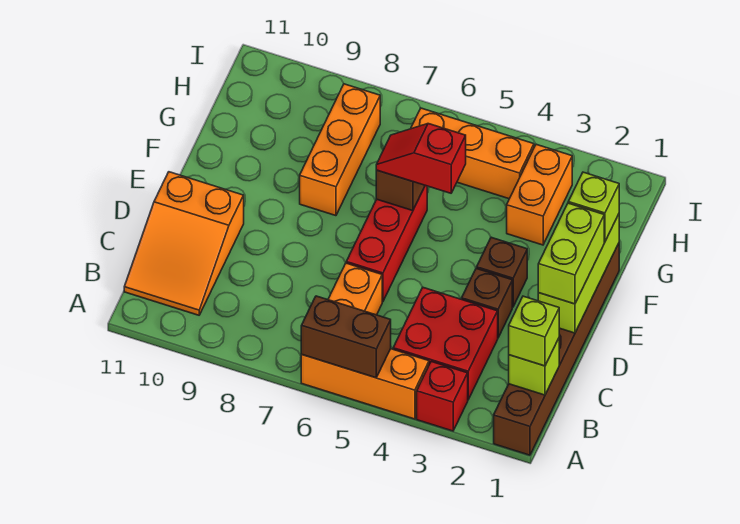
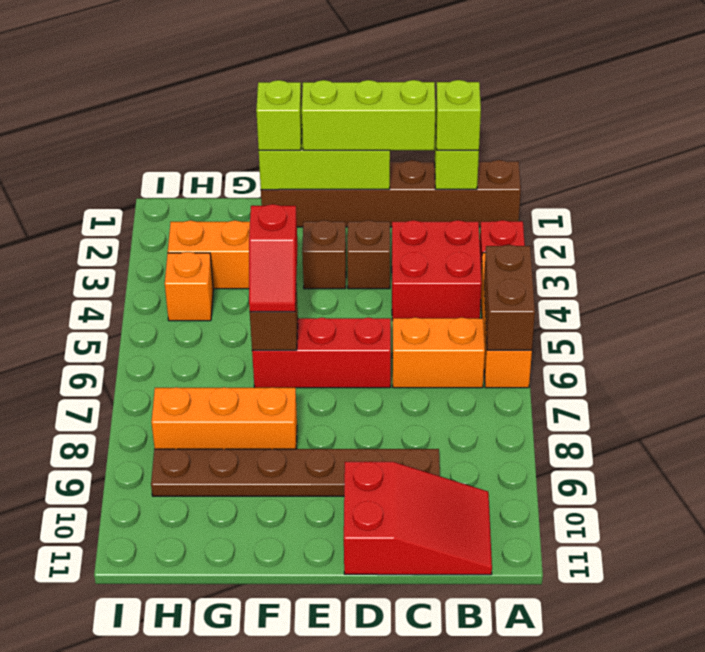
orange slope B10:D11 level 1 top D -> red slope B10:D11 level 1 top D
none -> brown plate C9:H9 level 1
lime brick D1:E1 level 3 -> lime brick C1:E1 level 3
orange brick H4:H6 level 1 -> orange brick H4 level 1

